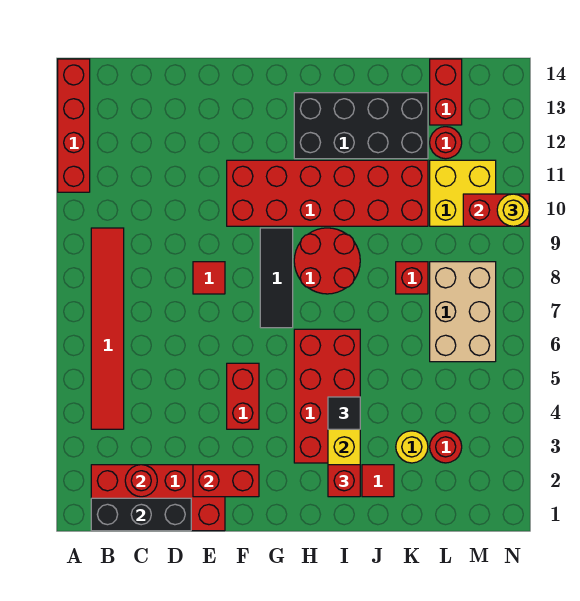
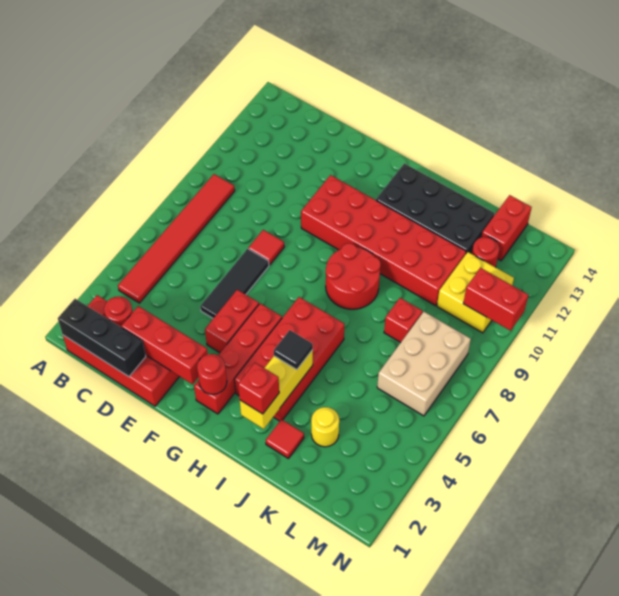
red brick A11:A14 level 1 -> red brick G2:G5 level 1
red brick E2:F2 level 2 -> red brick D2:F2 level 2
black tile G7:G9 level 1 -> black tile E5:E7 level 1
red round brick L3 level 1 -> red round brick G2 level 2
yellow round brick N10 level 3 -> none

